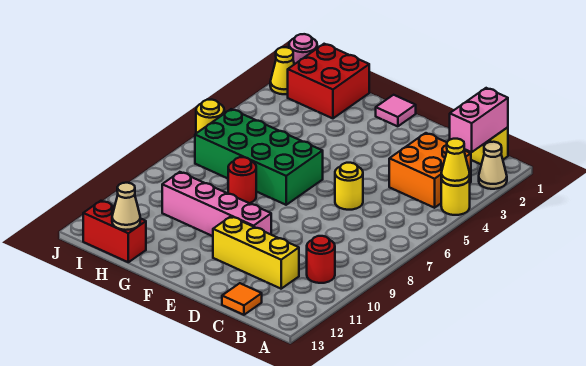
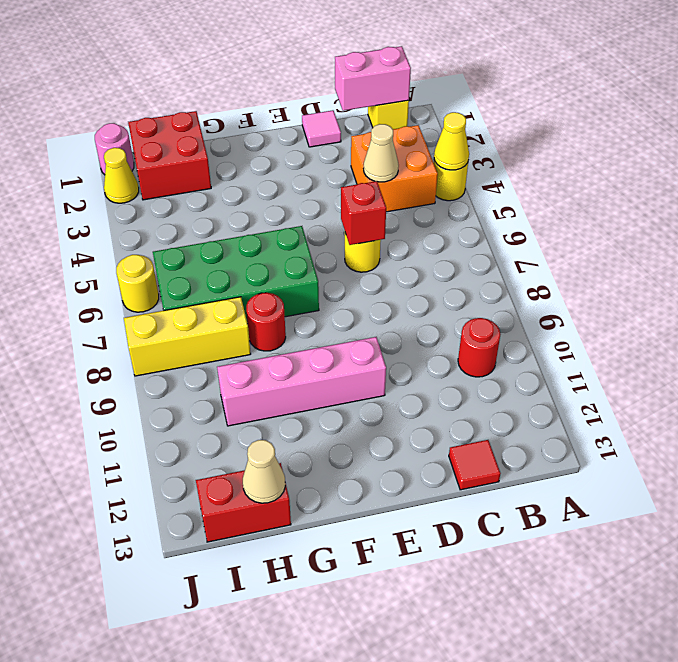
tan cone A2 level 1 -> tan cone C4 level 2
pink brick B1:B2 level 2 -> pink brick B1:C1 level 2
yellow brick C11:E11 level 1 -> yellow brick H8:J8 level 1
orange tile C13 level 1 -> red tile C13 level 1
none -> red brick D6 level 2
pink tile F1 level 1 -> pink tile D1 level 1

